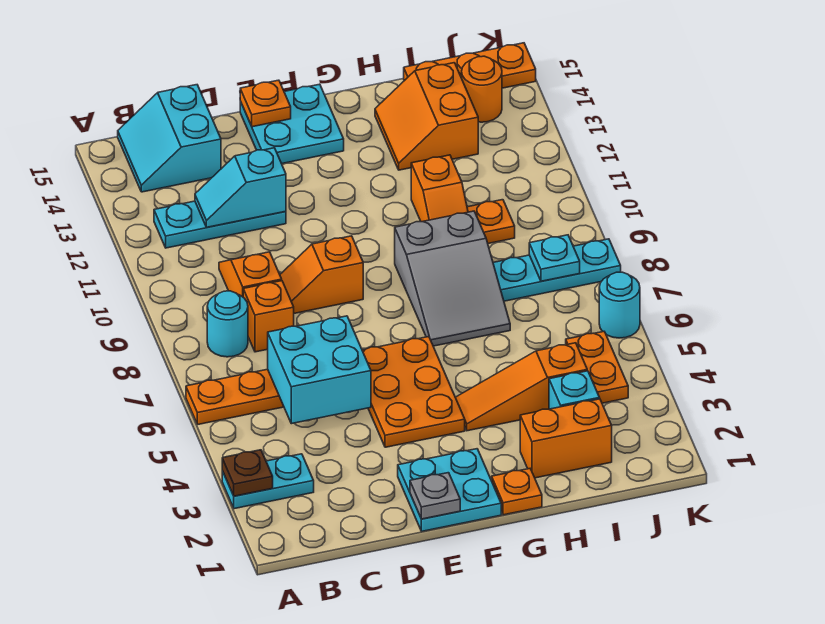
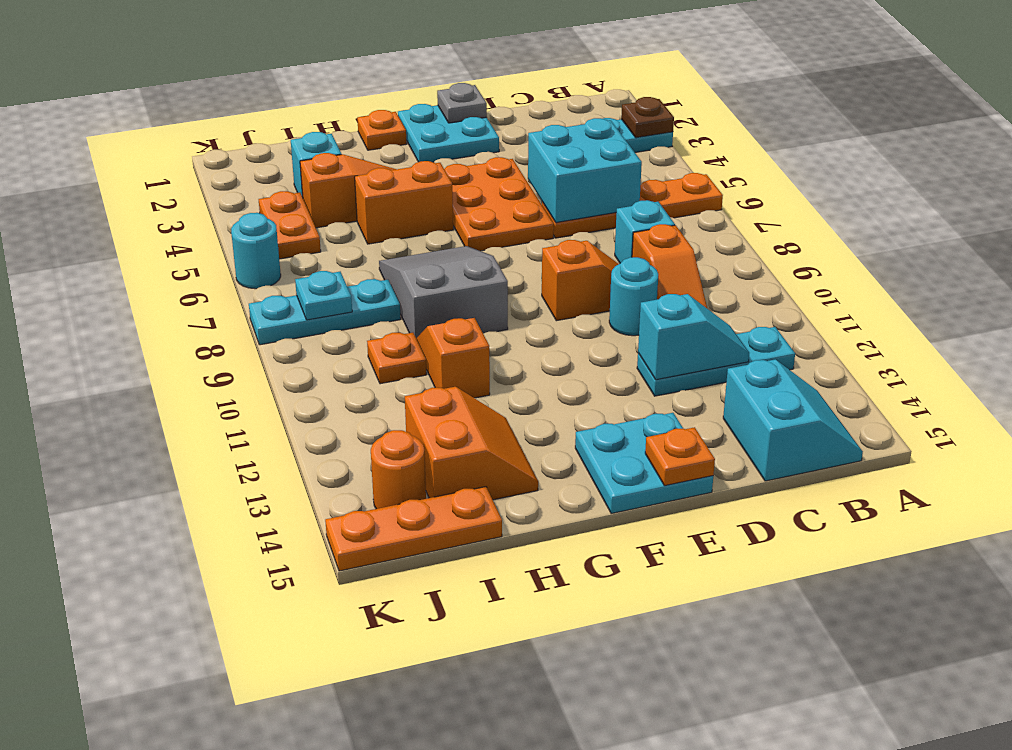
cyan round brick B8 level 1 -> cyan round brick D10 level 1
orange brick C8 level 1 -> cyan brick C8 level 1
orange brick H2:I2 level 1 -> orange brick G5:H5 level 1

